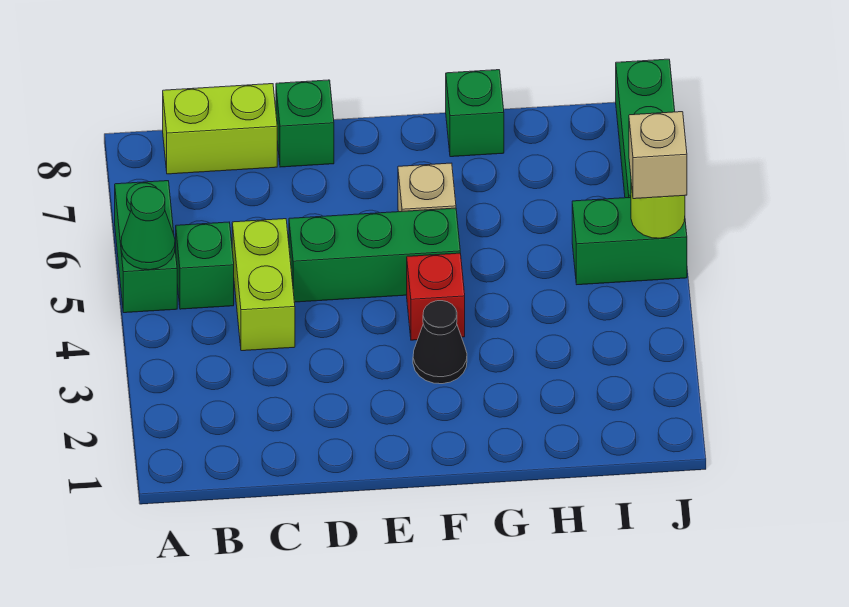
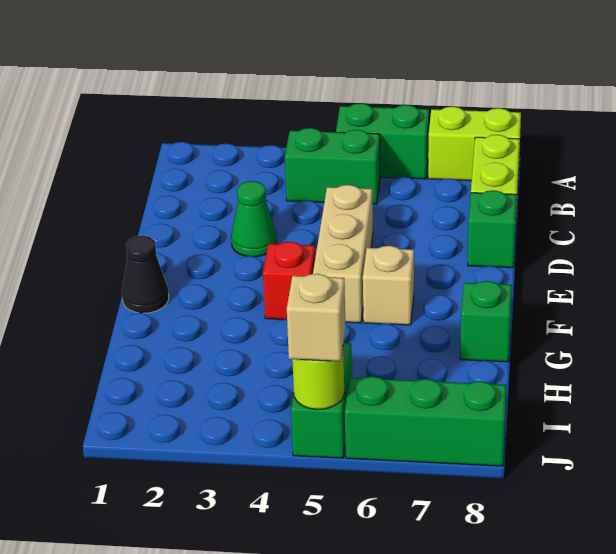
green cone A5 level 2 -> green cone D3 level 1
green brick B5 level 1 -> green brick B4:B5 level 1
lime brick C4:C5 level 1 -> lime brick A7:A8 level 1
green brick D5:F5 level 1 -> tan brick D5:F5 level 1
black cone F3 level 1 -> black cone F1 level 1

